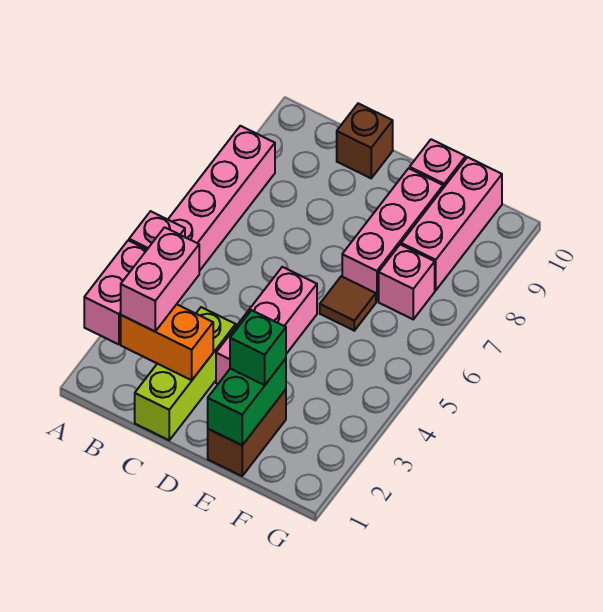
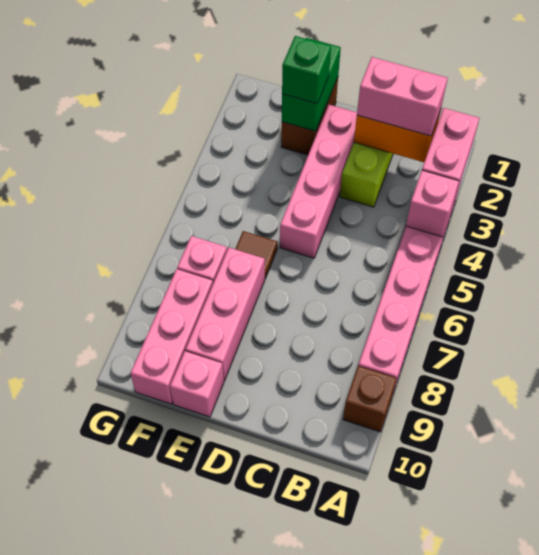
pink brick B2:B3 level 3 -> pink brick B2:C2 level 3
brown brick C10 level 1 -> brown brick A9 level 1
pink brick D3:D5 level 1 -> pink brick D2:D5 level 1

